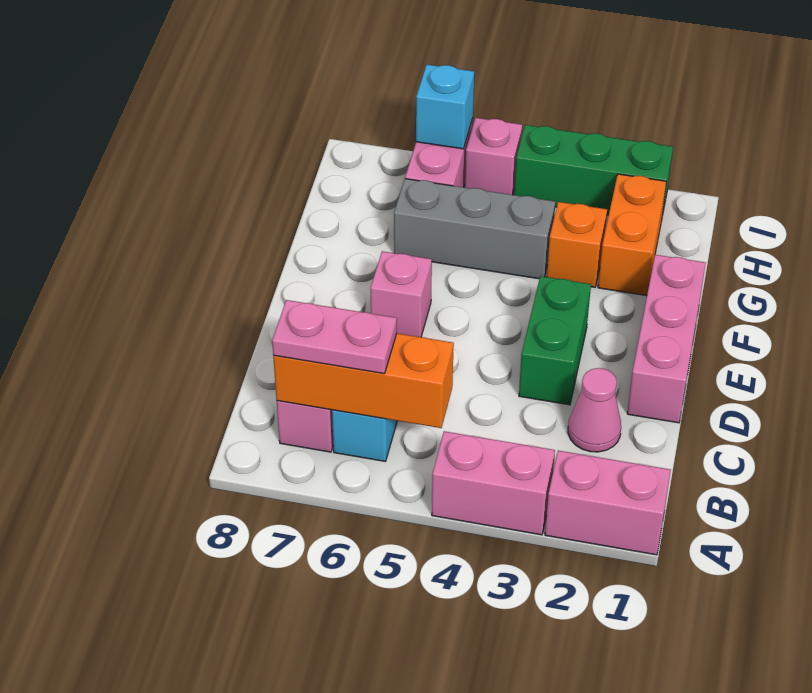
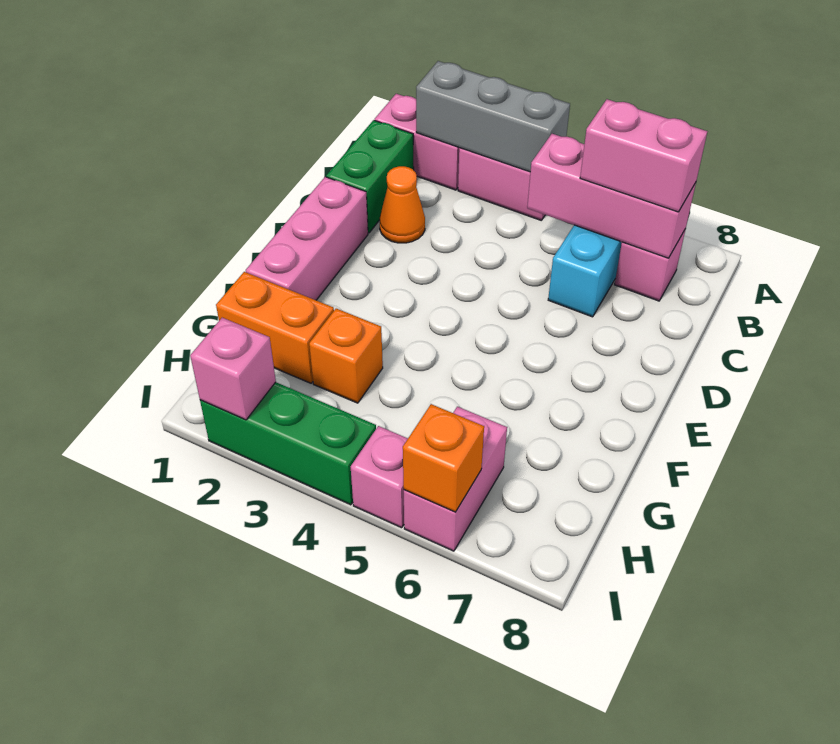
orange brick B5:B7 level 2 -> pink brick B5:B7 level 2
pink plate B6:B7 level 3 -> pink brick B6:B7 level 3
pink cone C2 level 1 -> orange cone C2 level 1
green brick D3:E3 level 1 -> green brick B1:C1 level 1
pink brick E6 level 1 -> pink brick I2 level 2
orange brick G2:H2 level 1 -> orange brick G1:G2 level 1
grey brick G4:G6 level 1 -> grey brick A2:A4 level 2
cyan brick I6 level 2 -> orange brick I6 level 2

